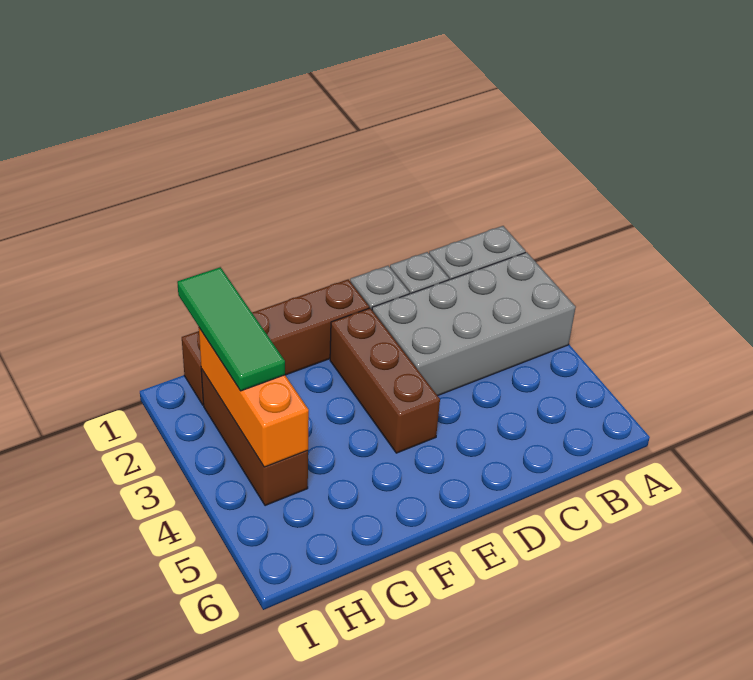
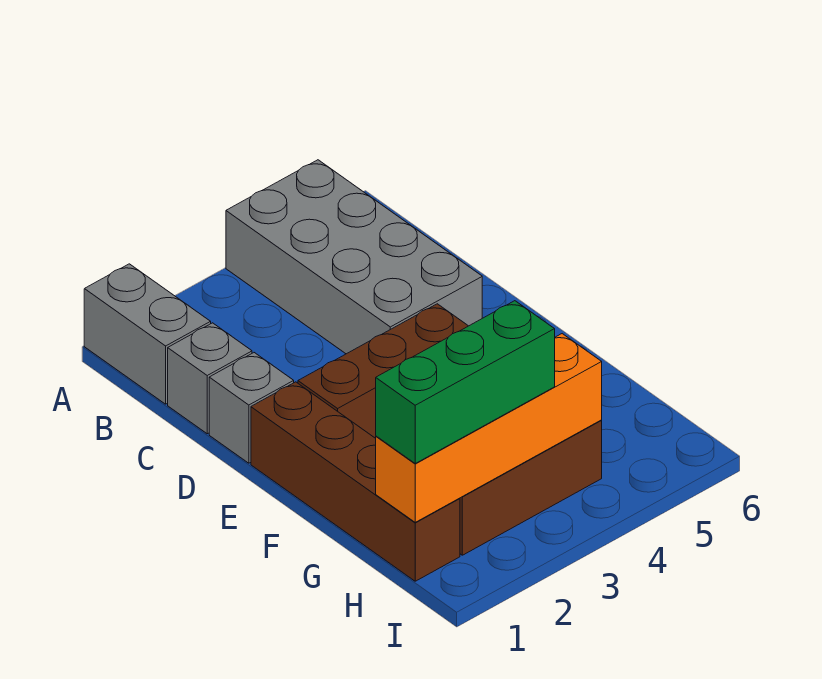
grey brick A2:D3 level 1 -> grey brick A4:D5 level 1
green tile H1:H3 level 3 -> green brick H1:H3 level 3
orange brick H2:H4 level 2 -> orange brick H1:H4 level 2

